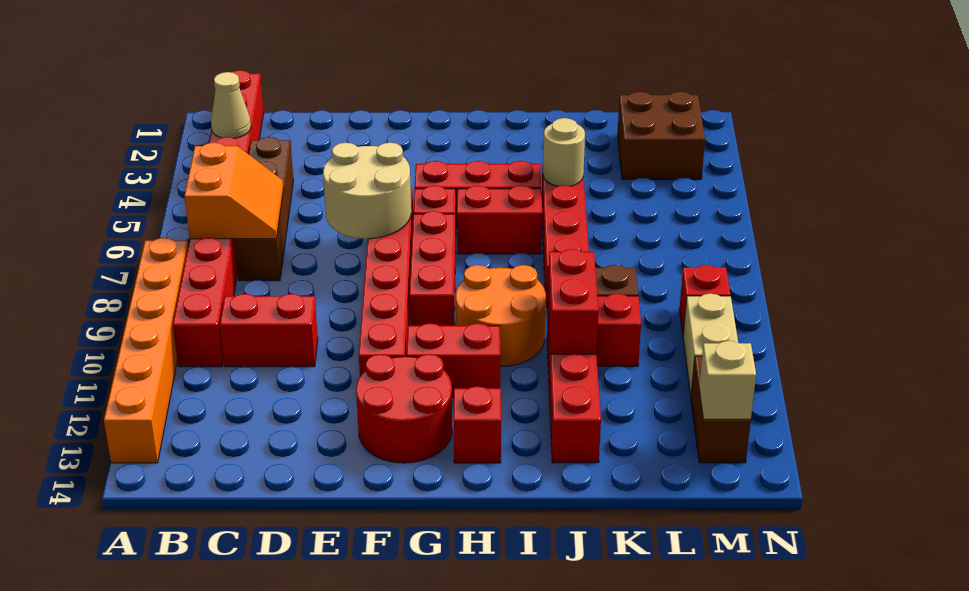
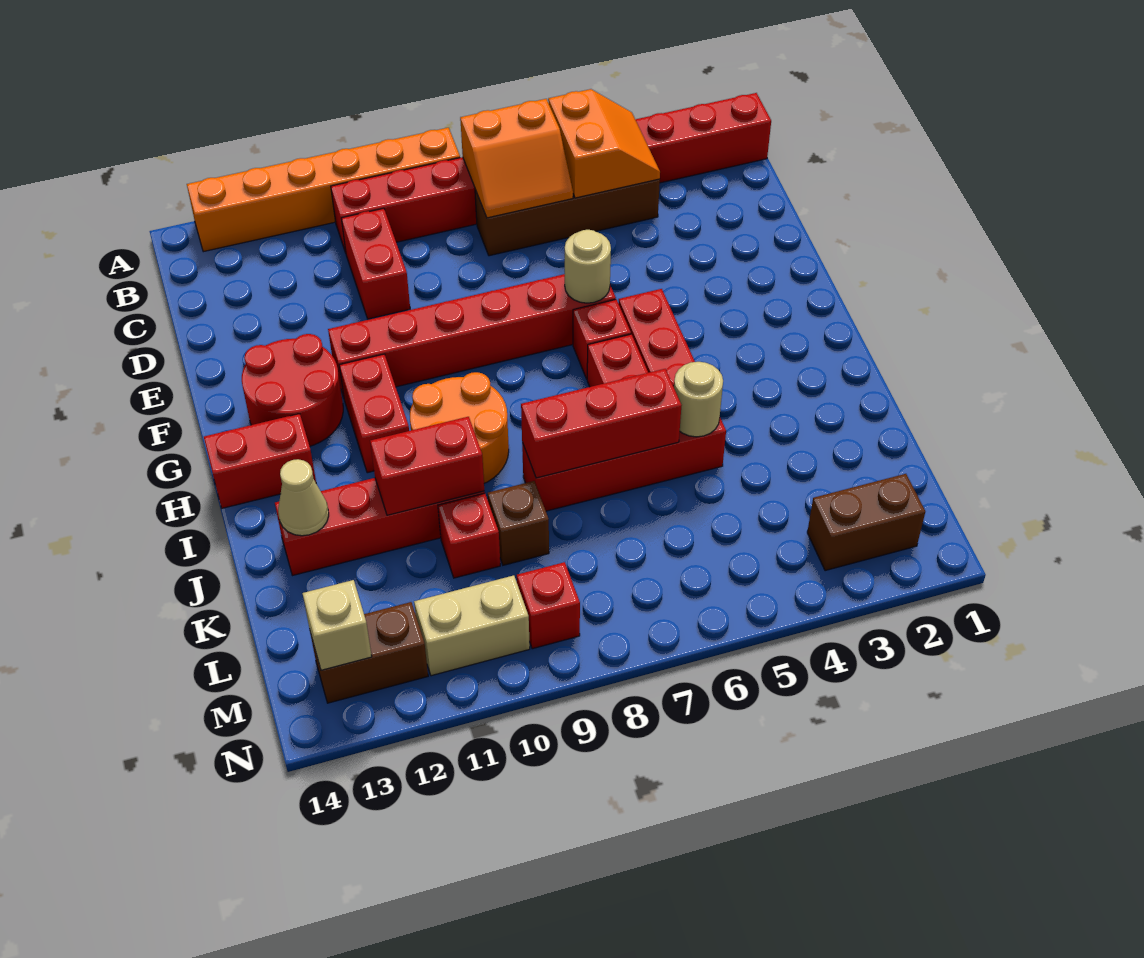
tan cone B3 level 2 -> tan cone J13 level 2
none -> orange slope B4:C5 level 2 top 5
tan round brick E6:F7 level 2 -> tan round brick F6 level 2
red brick G7:G9 level 1 -> red brick J6:J8 level 2
red brick H13 level 1 -> red brick H13:H14 level 1
brown brick L2:M3 level 1 -> brown brick M2:M3 level 1

